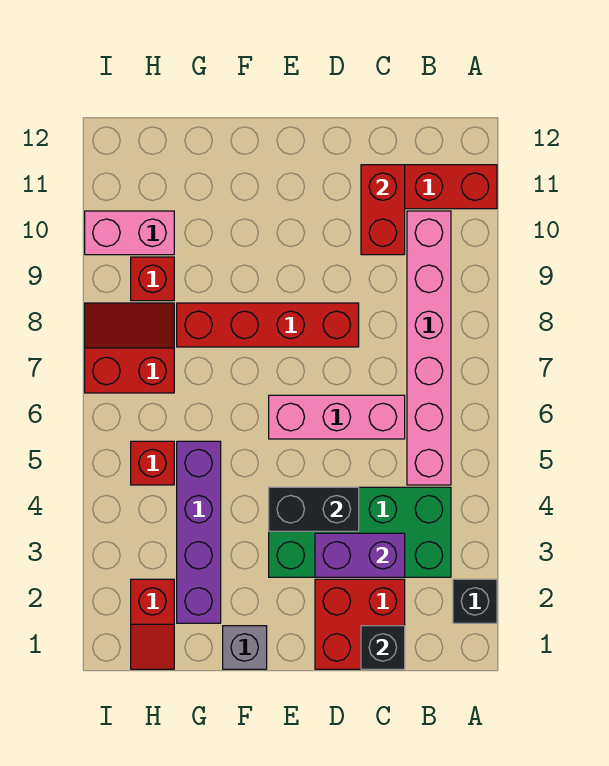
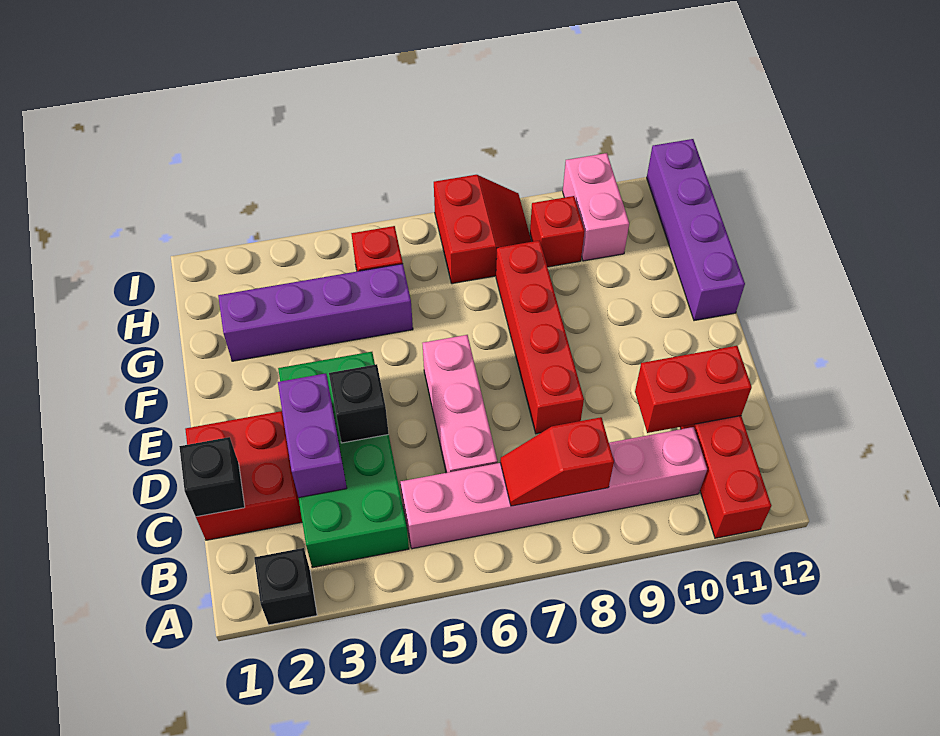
black brick D4:E4 level 2 -> black brick D4 level 2
grey brick F1 level 1 -> none
none -> purple brick F12:I12 level 1
red slope H1:H2 level 1 top 2 -> red slope B7:B8 level 2 top 8

